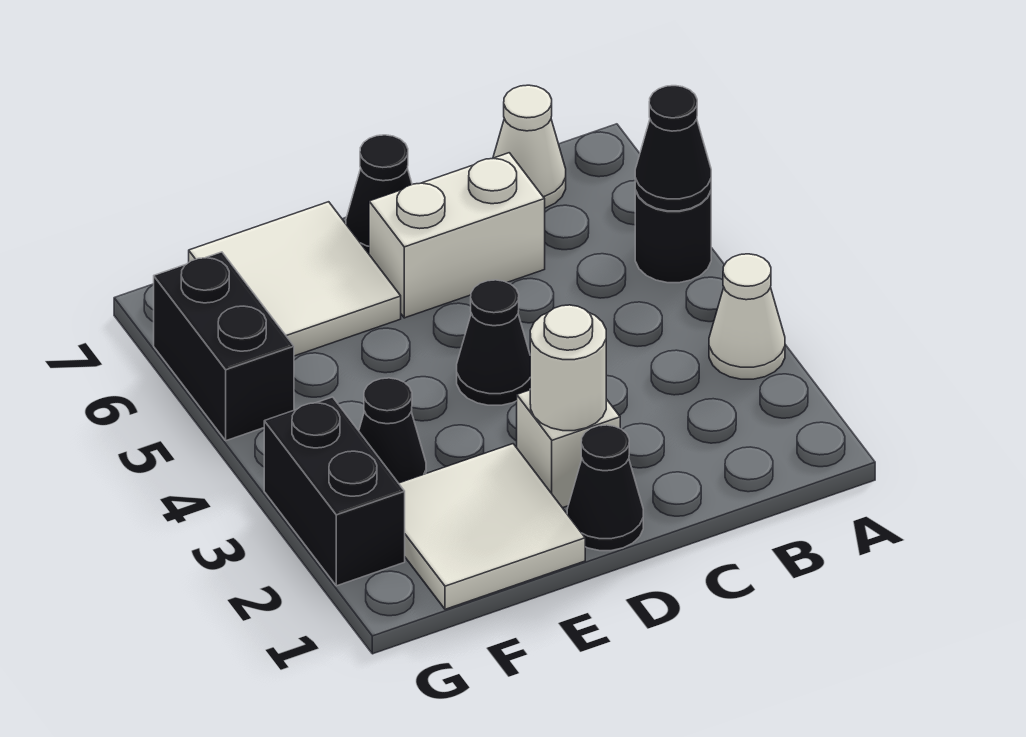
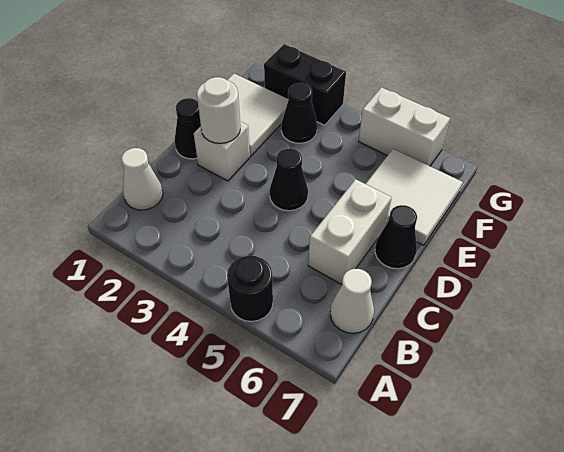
white cone A3 level 1 -> white cone B1 level 1
black cone A5 level 2 -> none
black brick G5:G6 level 1 -> white brick G5:G6 level 1

